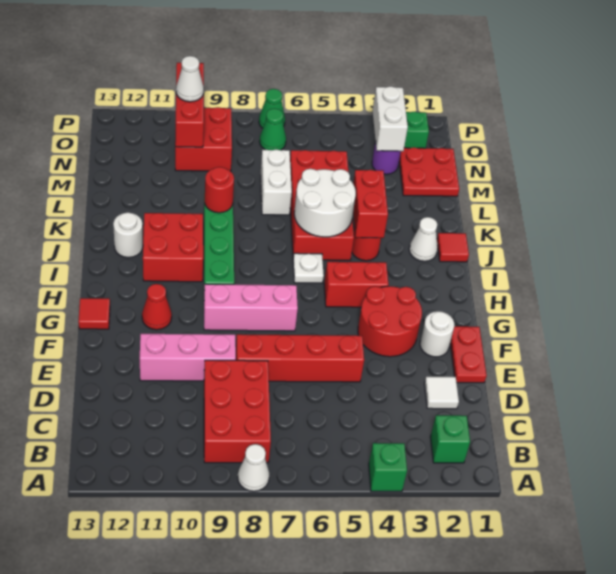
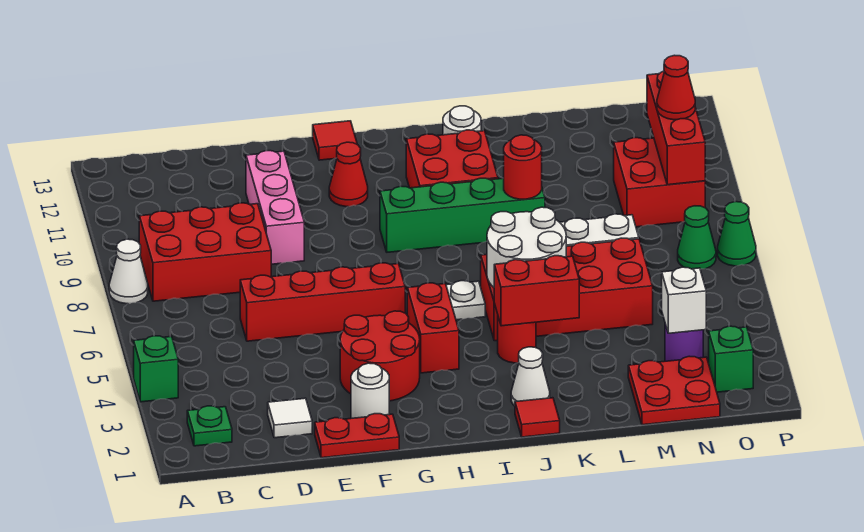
green brick B2 level 1 -> green plate B2 level 1
red brick E5:E8 level 1 -> red brick D6:G6 level 1
pink brick G7:G9 level 1 -> none
white brick N3:O3 level 2 -> white brick N3 level 2
red brick N10:P10 level 2 -> red brick O9:O11 level 2
white cone O10 level 3 -> red cone O10 level 3

